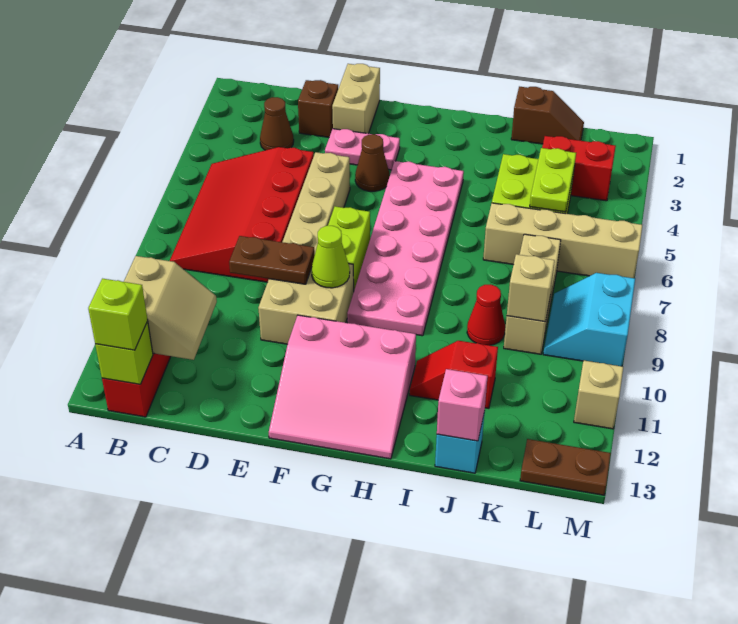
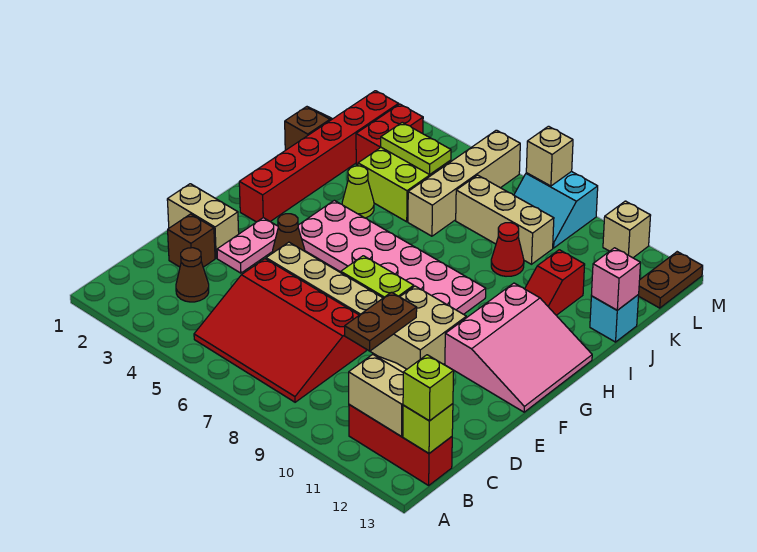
lime cone F9 level 2 -> lime cone I4 level 1
none -> red brick G2:L2 level 1
tan brick K9 level 2 -> tan brick M8 level 2

